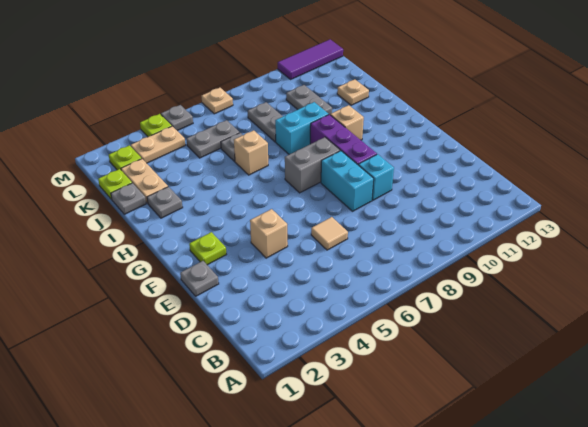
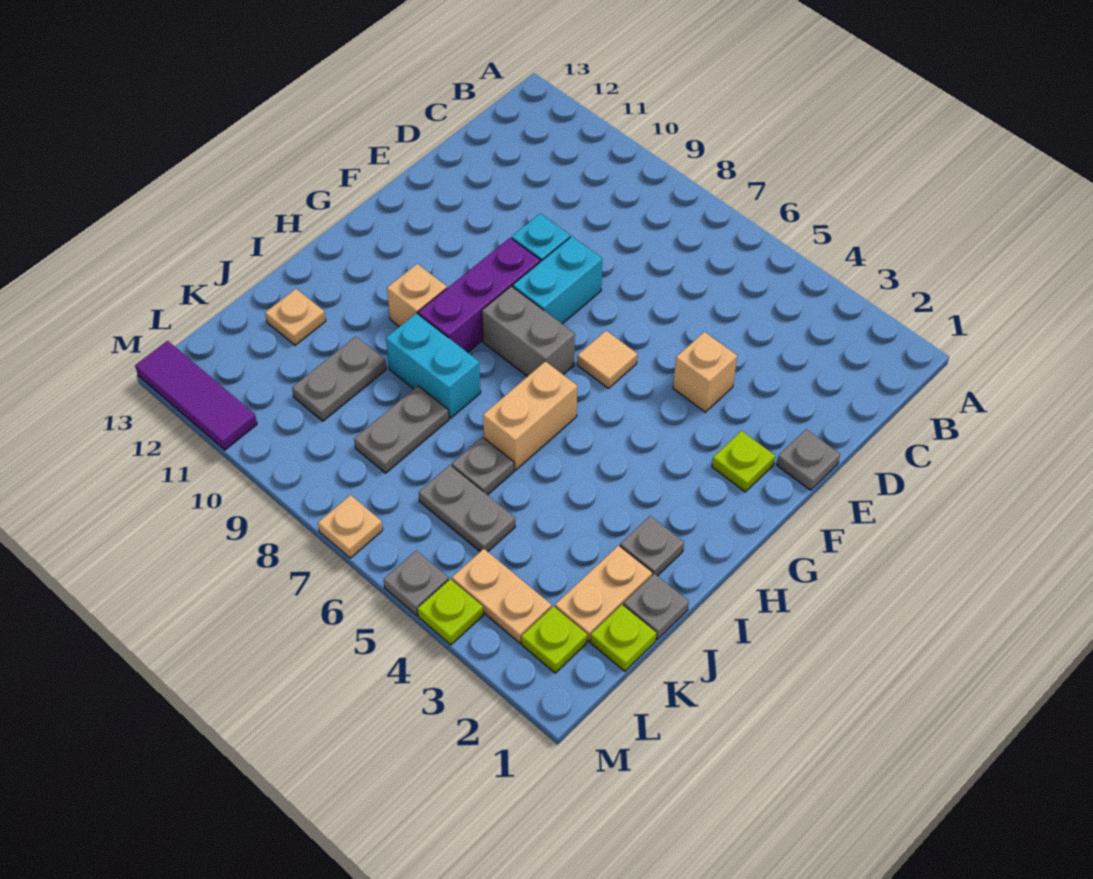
tan tile D6 level 1 -> tan tile F6 level 1
tan brick I6 level 1 -> tan brick H6:I6 level 1

